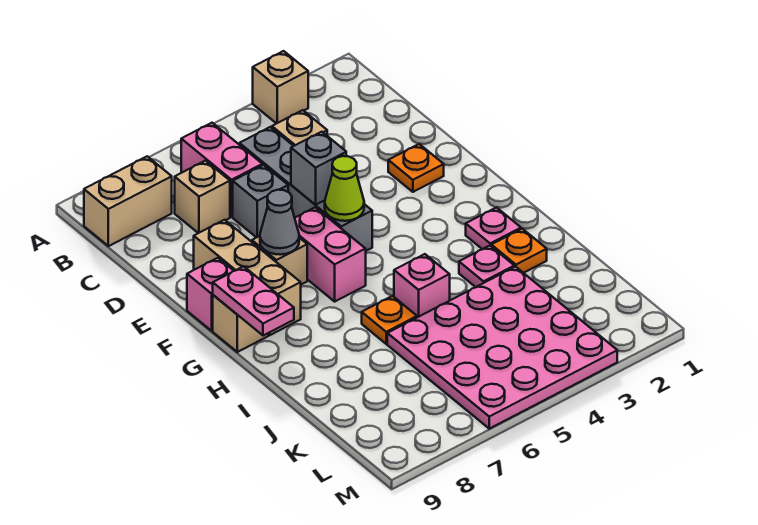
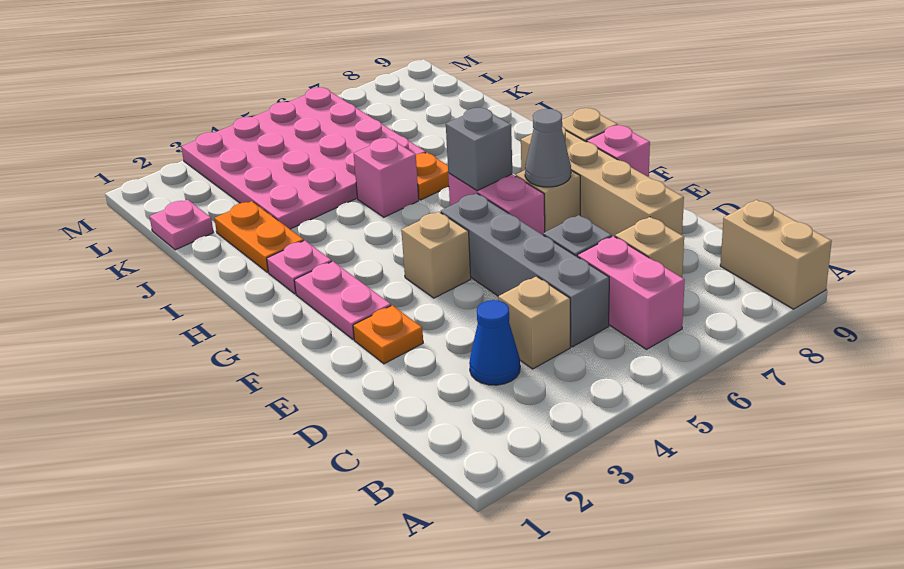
tan brick A3 level 1 -> tan brick F4 level 1
tan brick B8:B9 level 1 -> tan brick A9:B9 level 1
none -> blue cone C3 level 1
grey brick E5 level 2 -> grey brick G6 level 2
tan brick E8:G8 level 1 -> tan brick D8:G8 level 1
lime cone F5 level 2 -> none
pink plate G9:H9 level 2 -> pink plate F2:G2 level 1
orange plate I2 level 1 -> orange plate I2:J2 level 1
pink plate I3 level 1 -> pink plate K1 level 1

